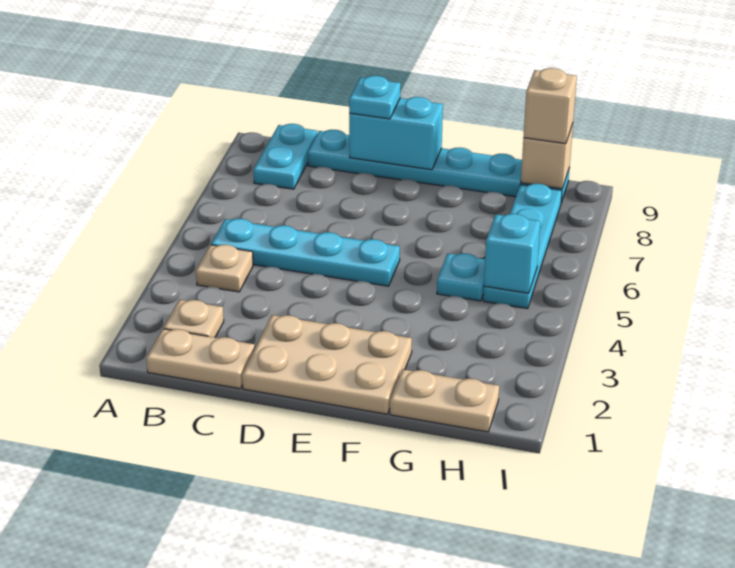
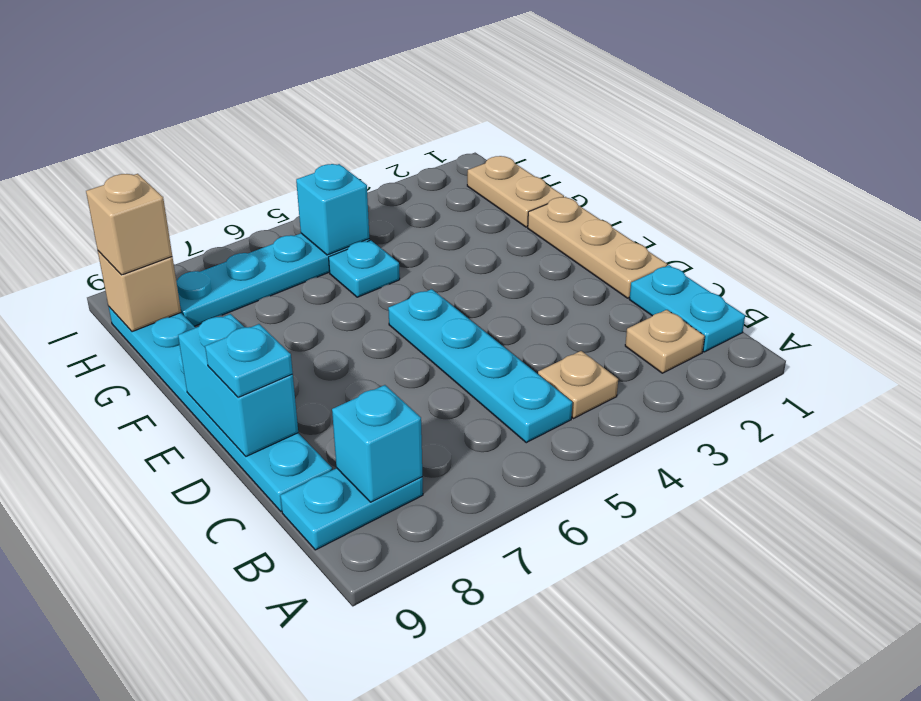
tan plate B1:C1 level 1 -> cyan plate B1:C1 level 1
none -> cyan brick B8 level 2
tan plate D1:F2 level 1 -> tan plate D1:F1 level 1

